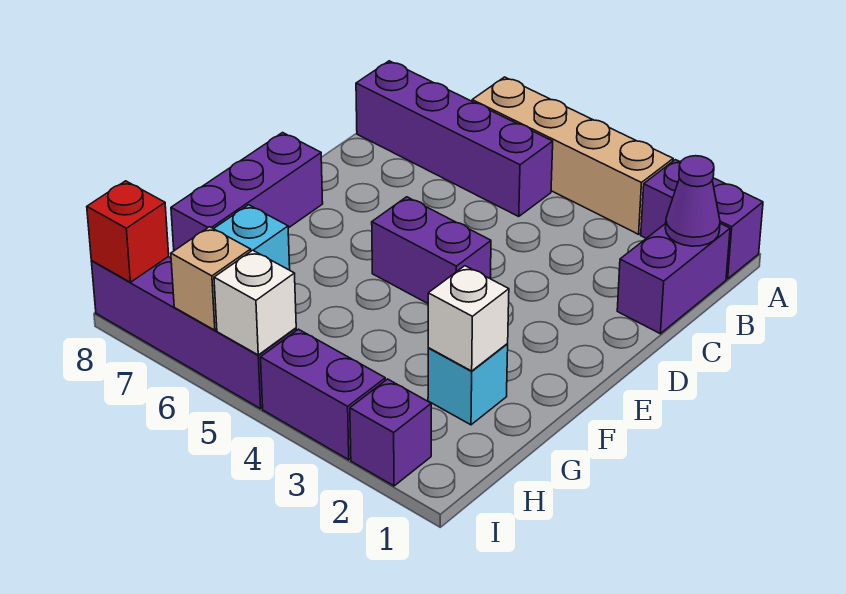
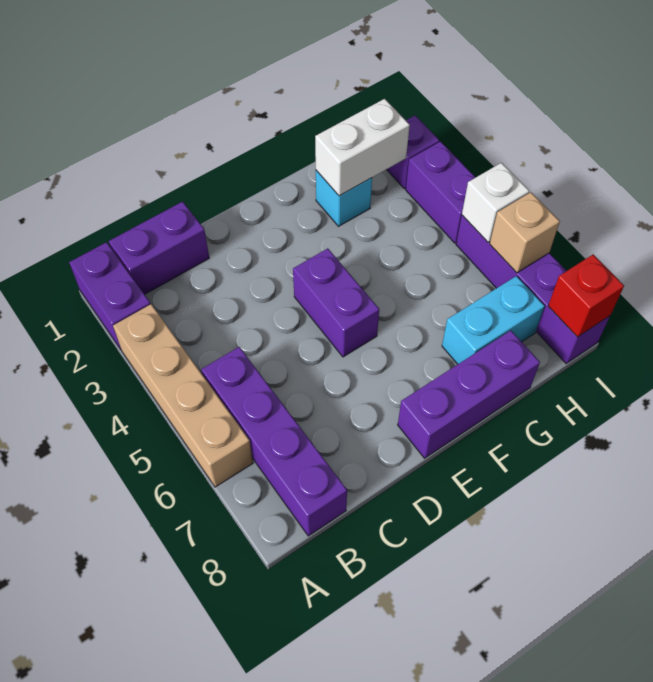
purple cone B1 level 2 -> none
white brick G2 level 2 -> white brick G2:H2 level 2

